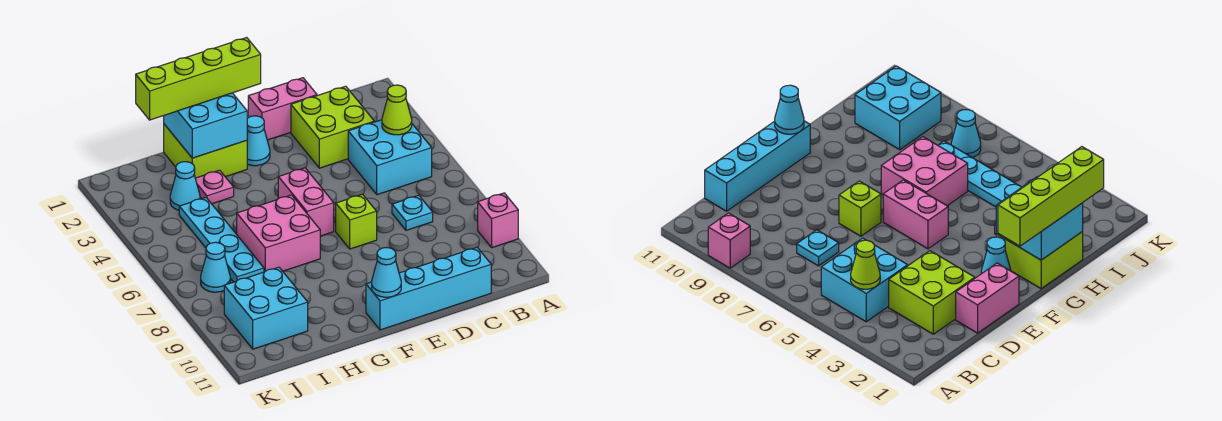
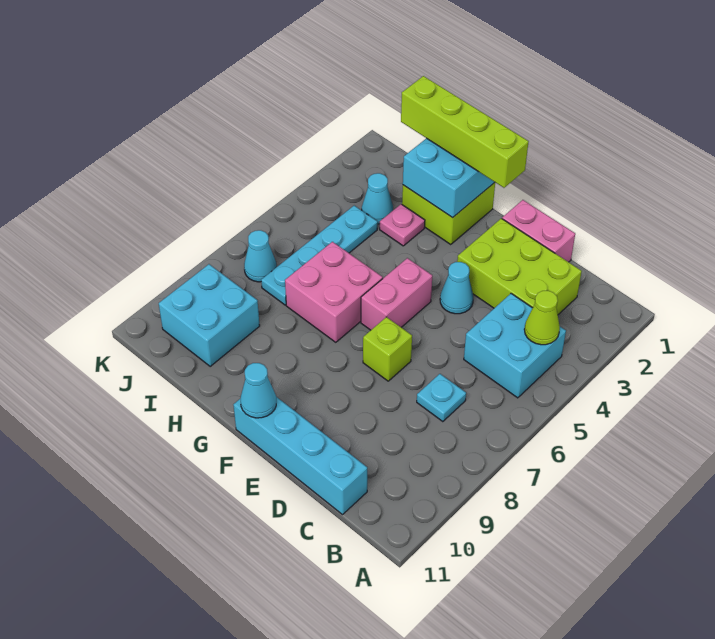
pink brick A9 level 1 -> none
lime brick C2:D3 level 1 -> lime brick C2:E3 level 1
cyan cone F2 level 1 -> cyan cone E4 level 1

